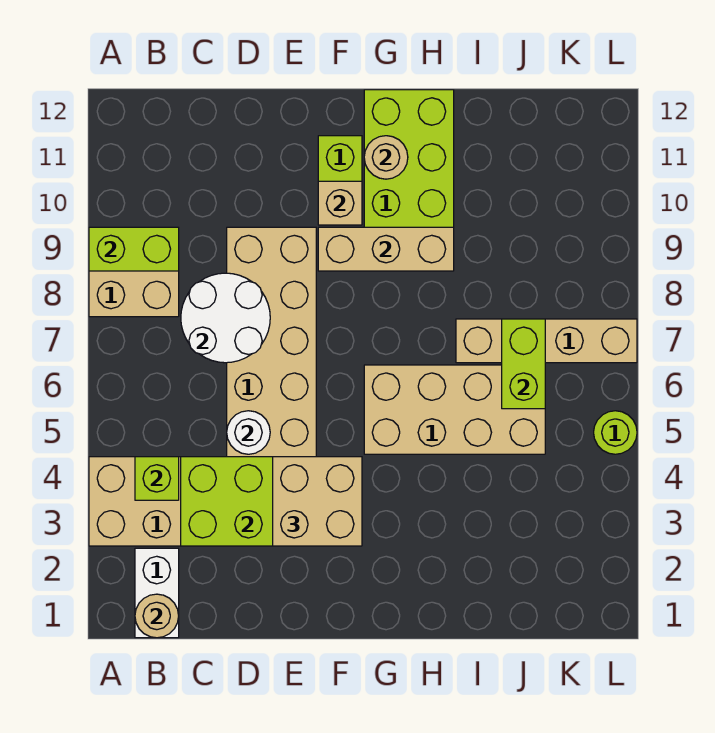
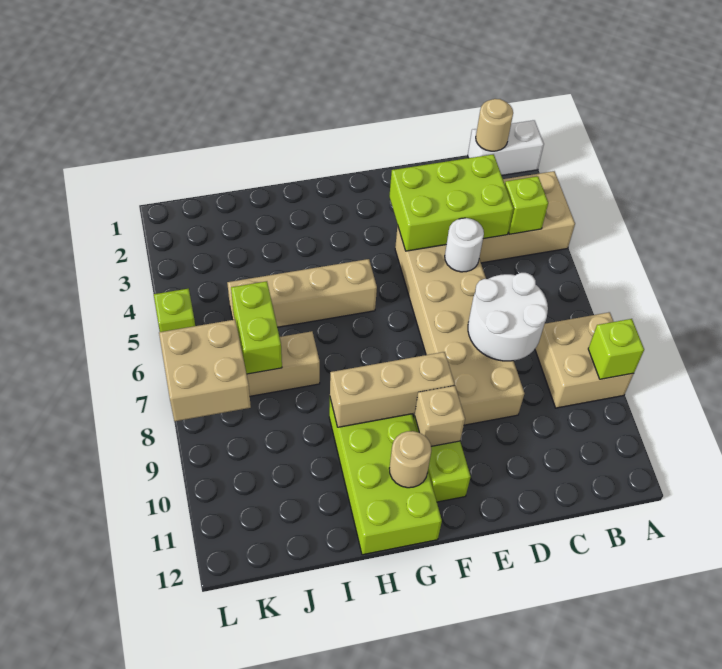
lime brick A9:B9 level 2 -> lime brick A9 level 2
white brick B1:B2 level 1 -> white brick A1:B1 level 1
tan brick E3:F4 level 3 -> tan brick K7:L8 level 2
tan brick G5:J6 level 1 -> tan brick G5:J5 level 1
lime round brick L5 level 1 -> lime brick L5 level 1

